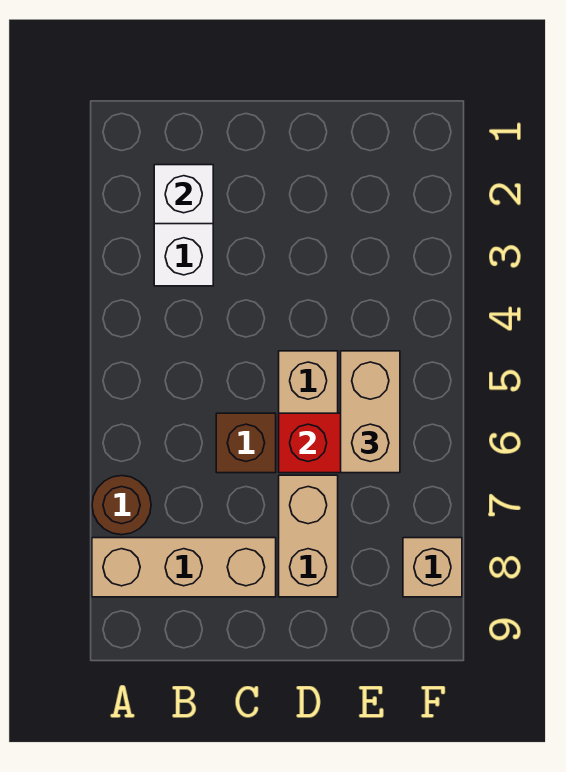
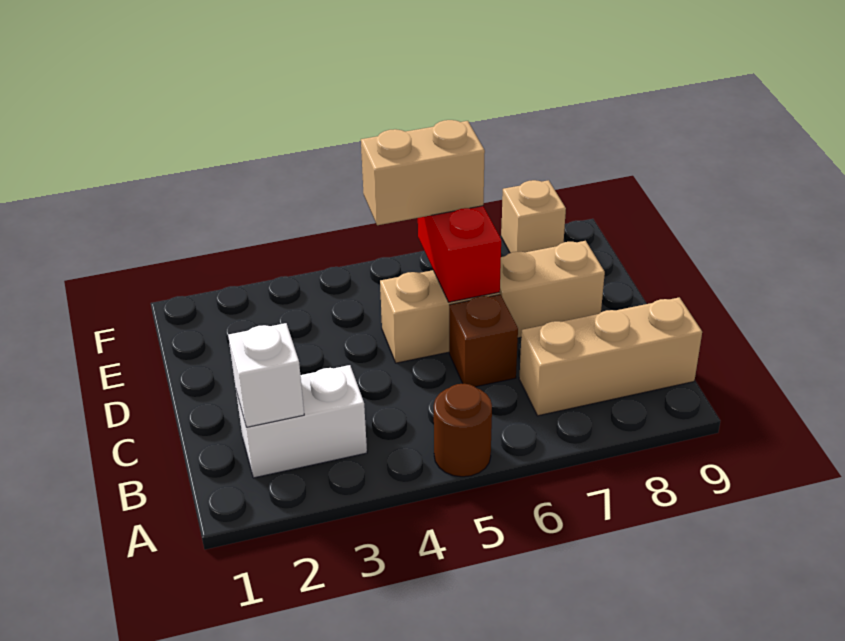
brown round brick A7 level 1 -> brown round brick A5 level 1
tan brick A8:C8 level 1 -> tan brick B7:B9 level 1

